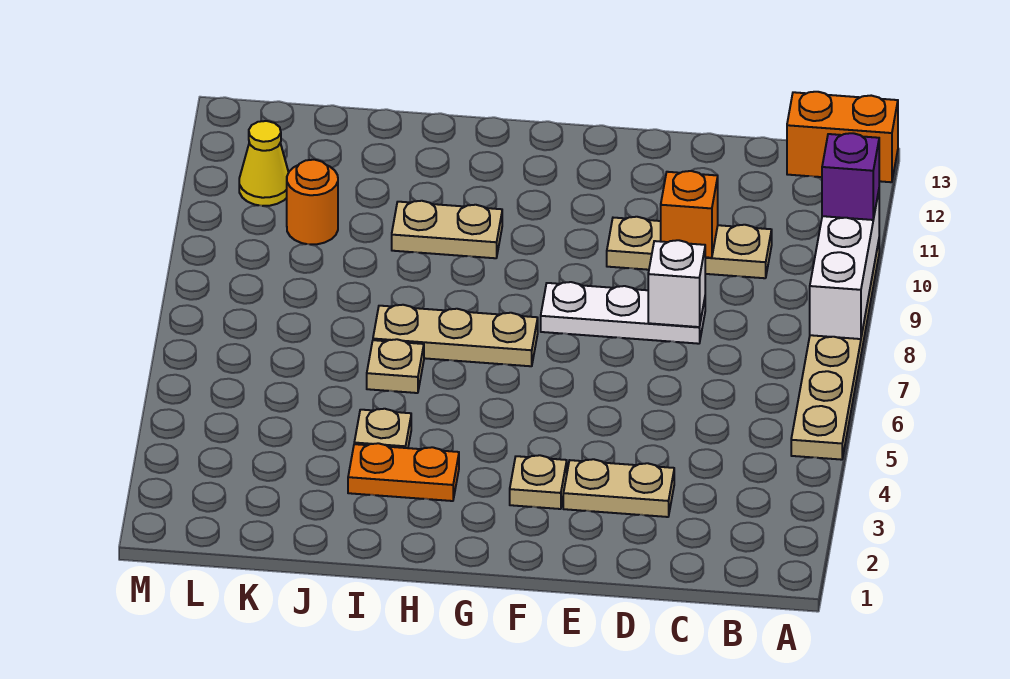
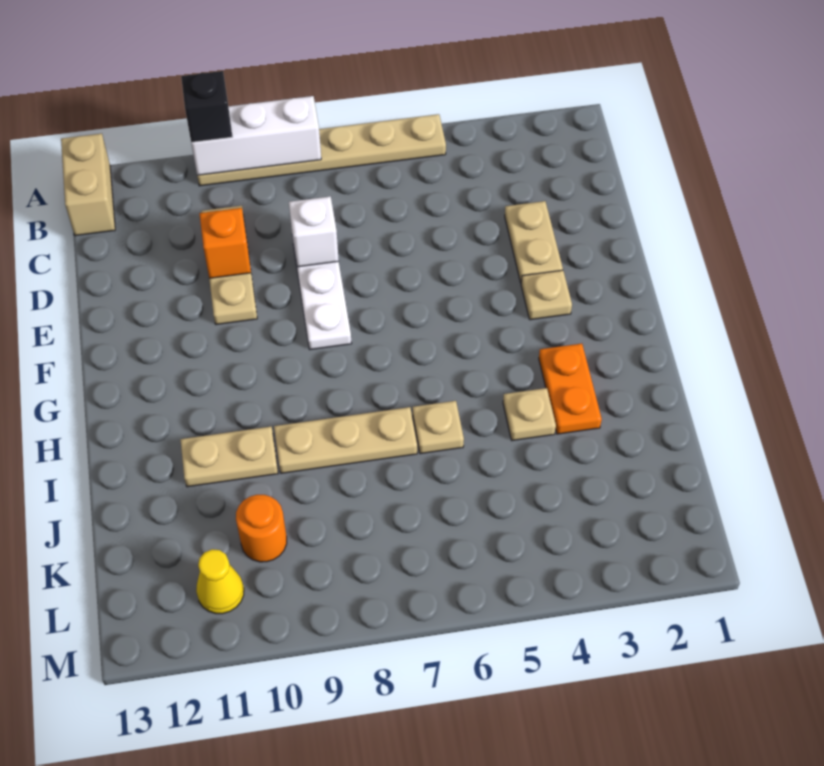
purple brick A10 level 3 -> black brick A10 level 3
orange brick A13:B13 level 1 -> tan brick A13:B13 level 1
tan plate G7:I7 level 1 -> tan plate I7:I9 level 1
tan plate H10:I10 level 1 -> tan plate I10:I11 level 1

